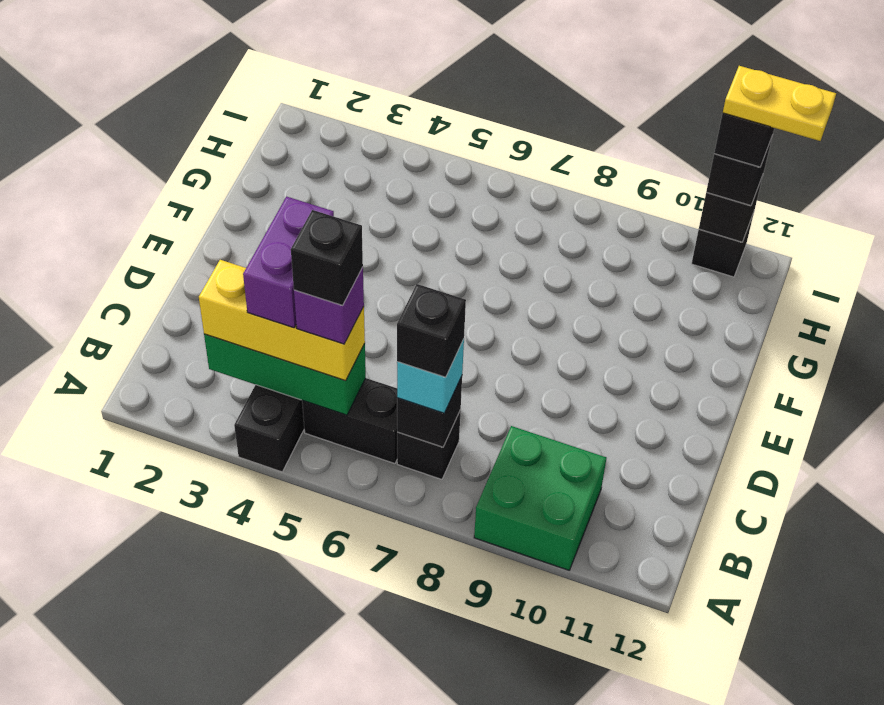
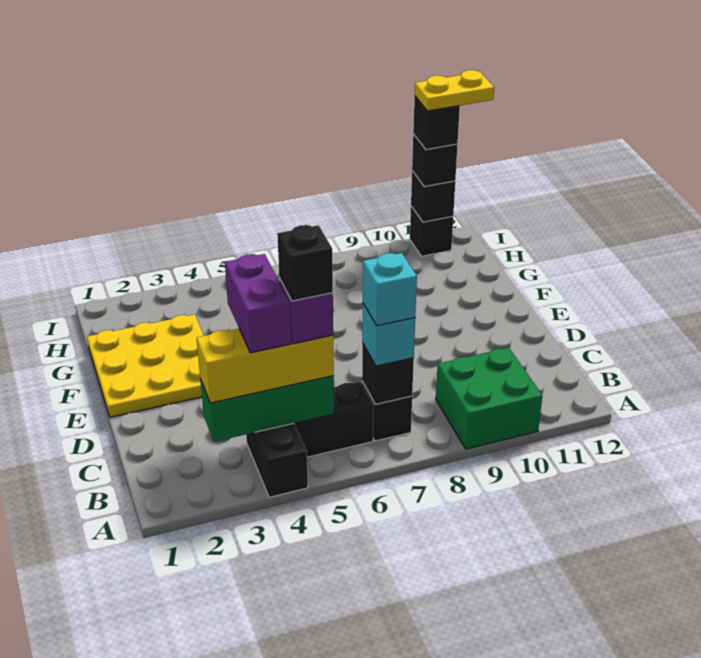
black brick B7 level 4 -> cyan brick B7 level 4
none -> yellow plate E1:G3 level 1

